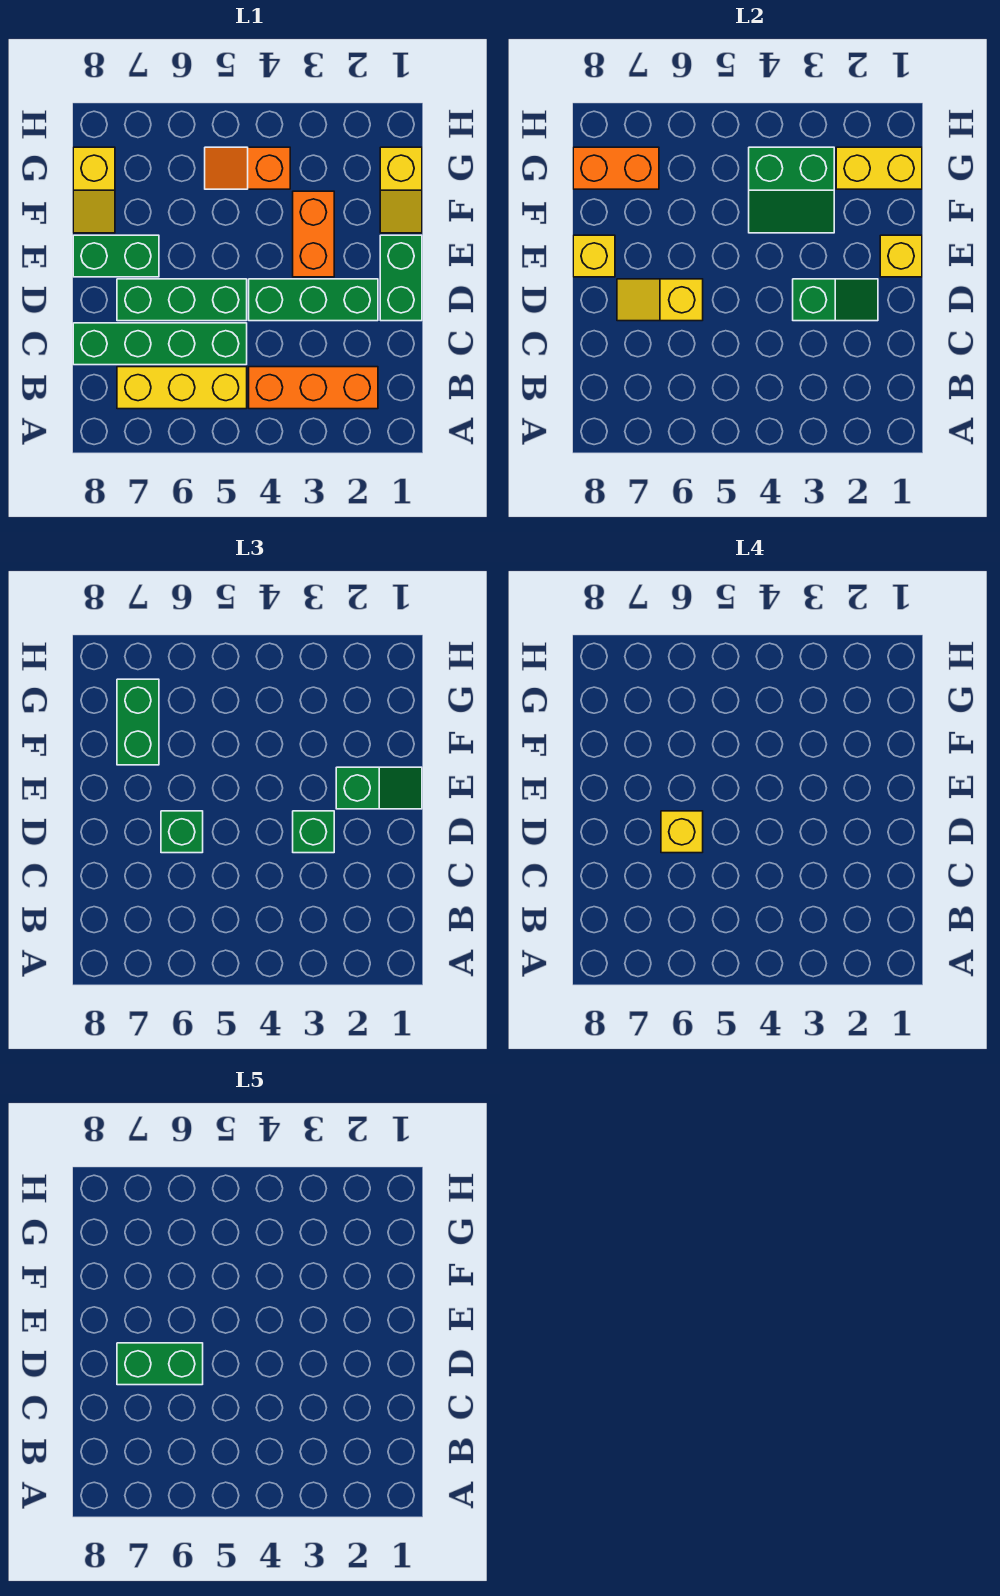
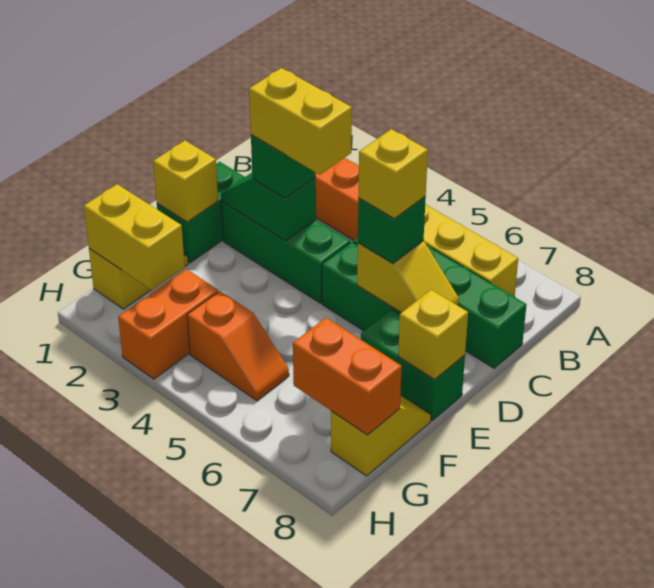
none -> yellow brick D3:D4 level 4
green brick D6:D7 level 5 -> none
green slope E1:E2 level 3 top 2 -> none
orange brick E3:F3 level 1 -> orange brick G3:H3 level 1
green slope F3:G4 level 2 top G -> none
green brick F7:G7 level 3 -> none

